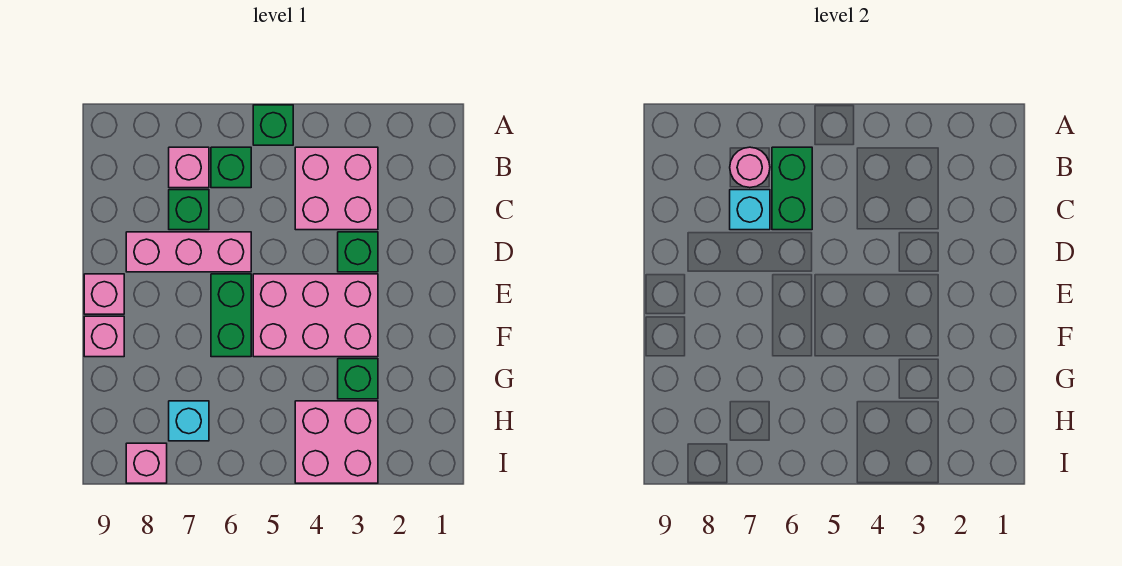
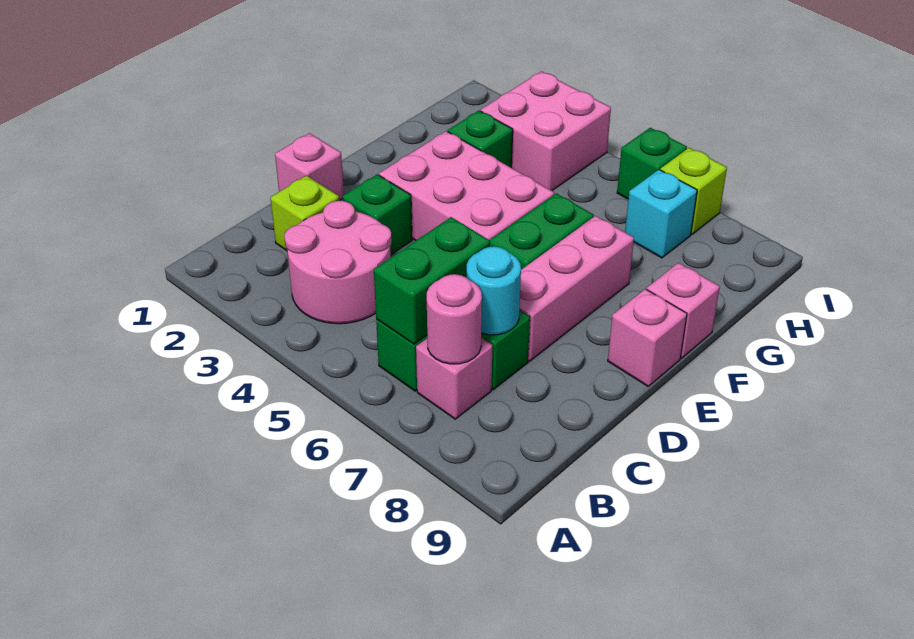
green brick A5 level 1 -> green brick I6 level 1
pink brick B3:C4 level 1 -> pink round brick B3:C4 level 1
none -> lime brick C2 level 1
cyan brick C7 level 2 -> cyan round brick C7 level 2
pink brick D6:D8 level 1 -> pink brick D7:F7 level 1
none -> lime brick I7 level 1
pink brick I8 level 1 -> pink brick D1 level 1

